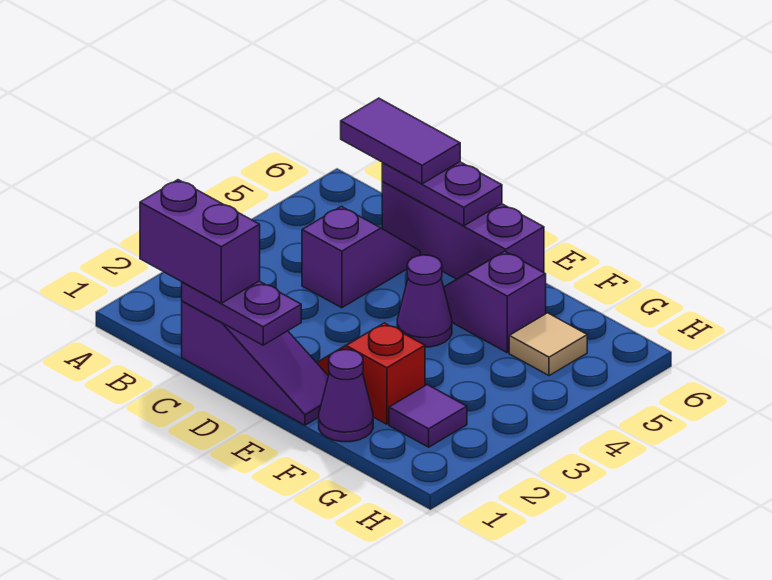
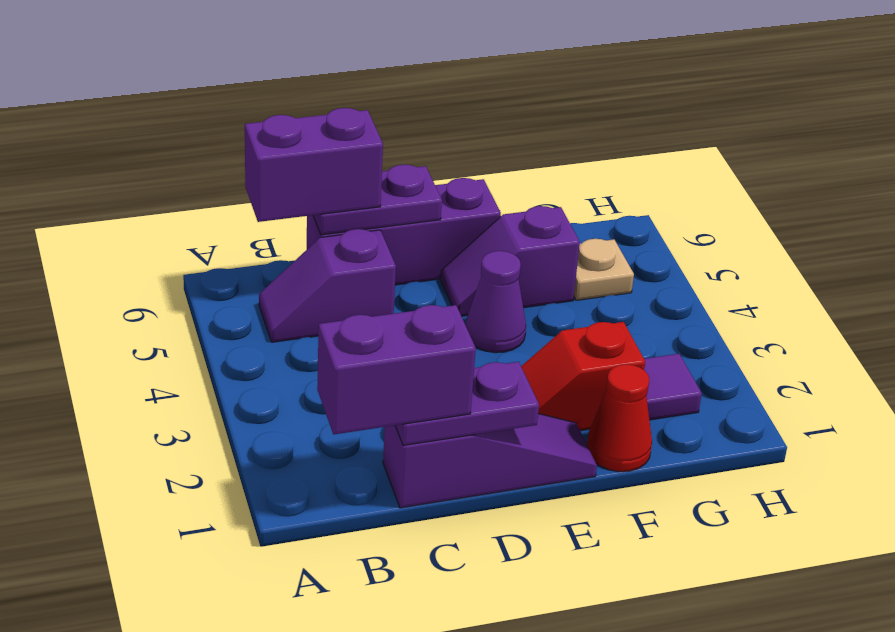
purple tile B6:C6 level 3 -> purple brick B6:C6 level 3
purple slope C4:C5 level 1 top 4 -> purple slope B5:C5 level 1 top C
purple cone F1 level 1 -> red cone F1 level 1
tan tile G5 level 1 -> tan plate G5 level 1

